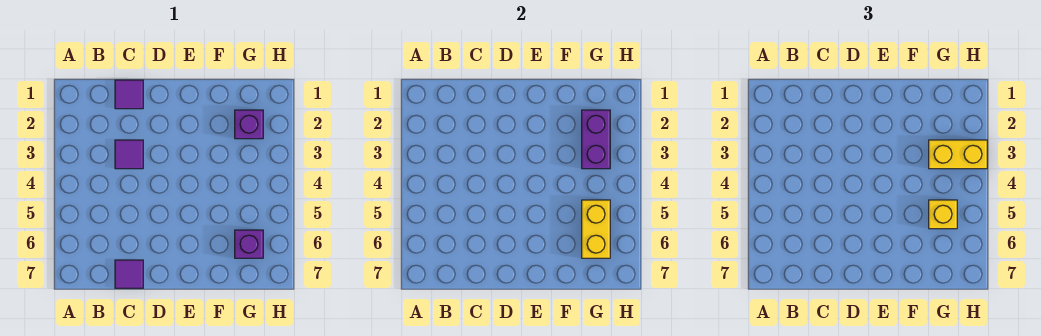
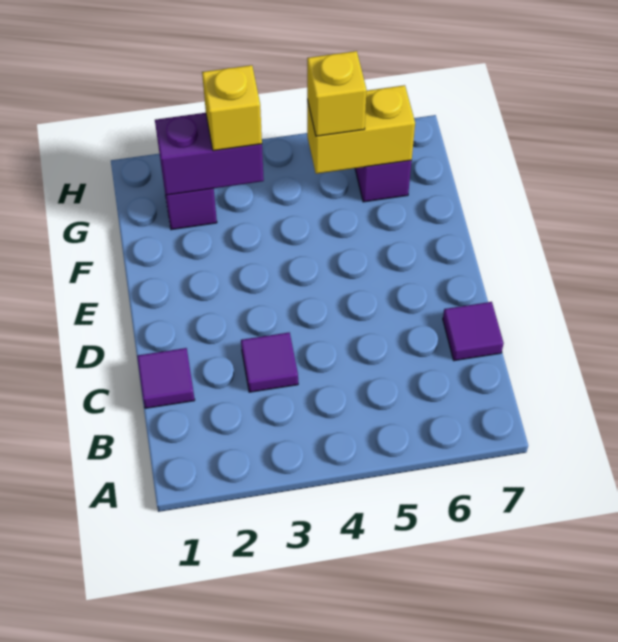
yellow brick G3:H3 level 3 -> yellow brick G3 level 3

